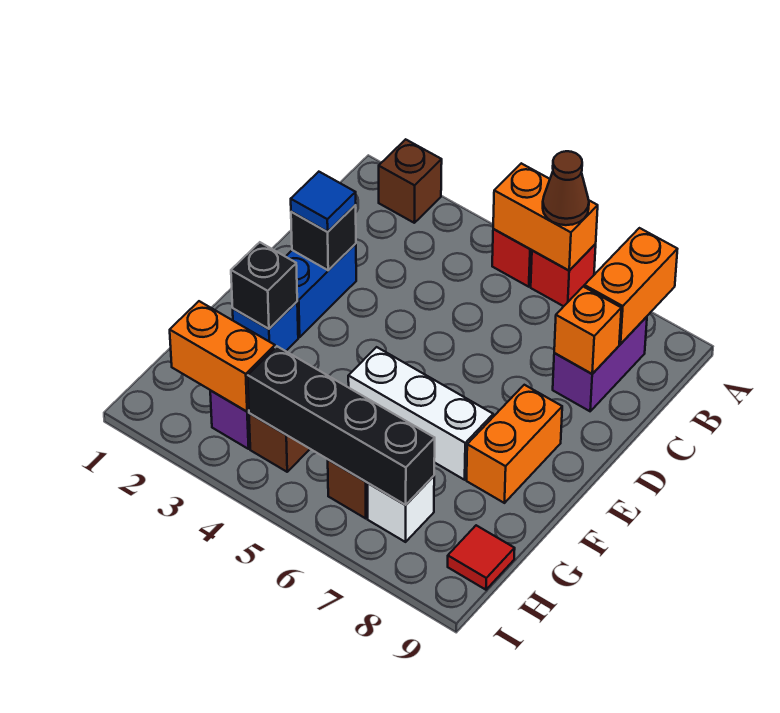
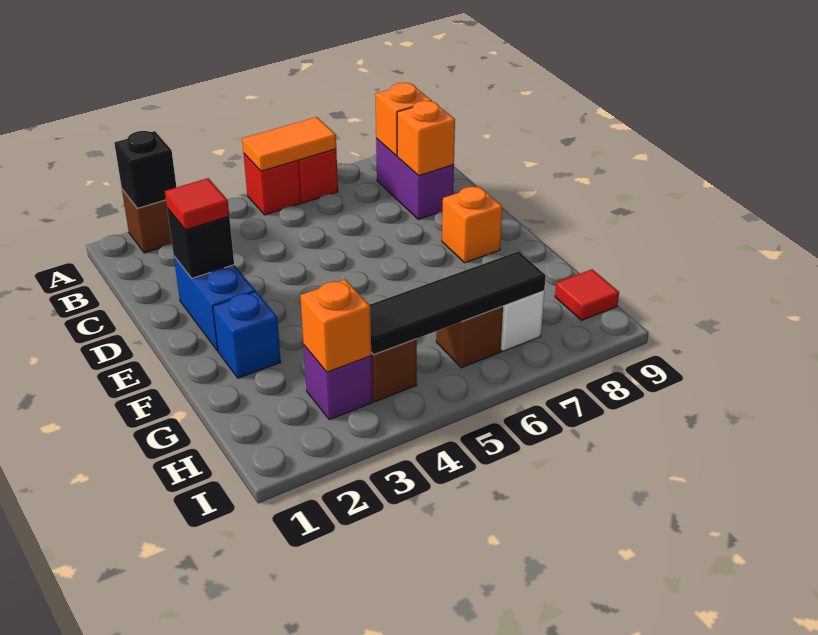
orange brick A5:A6 level 2 -> orange tile A5:A6 level 2
brown cone A6 level 3 -> none
orange brick A8:B8 level 2 -> orange brick B8 level 2
blue tile D2 level 3 -> red tile D2 level 3
orange brick E8:F8 level 1 -> orange brick E8 level 1
black brick F2 level 2 -> black brick A2 level 2
white brick F5:F7 level 1 -> none
orange brick H2:H3 level 2 -> orange brick H3 level 2
black brick H4:H7 level 2 -> black tile H4:H7 level 2

